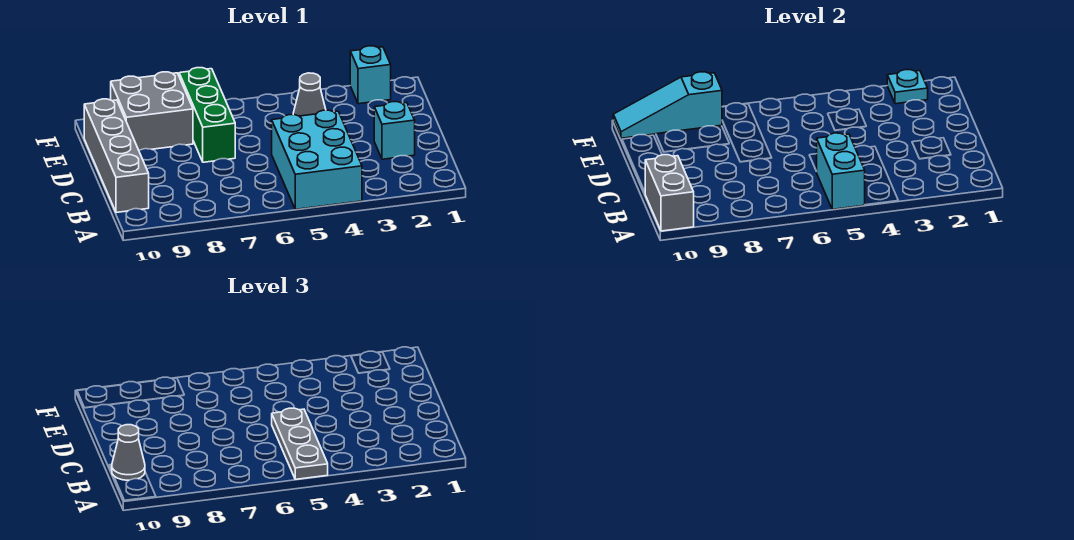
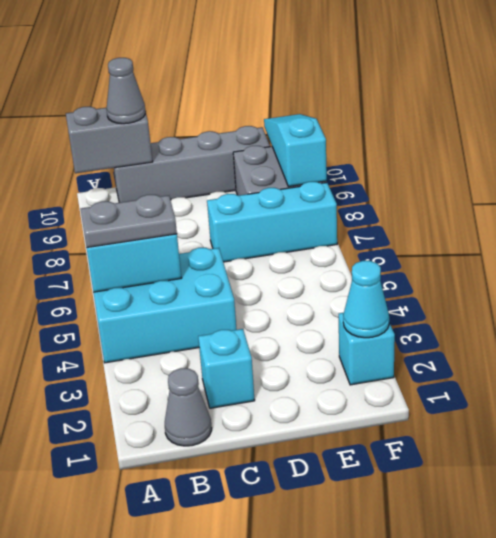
grey plate A5:C5 level 3 -> grey plate A5:B5 level 3
green brick D7:F7 level 1 -> cyan brick D7:F7 level 1
grey cone E4 level 1 -> grey cone B1 level 1
cyan plate F2 level 2 -> cyan cone F2 level 2

